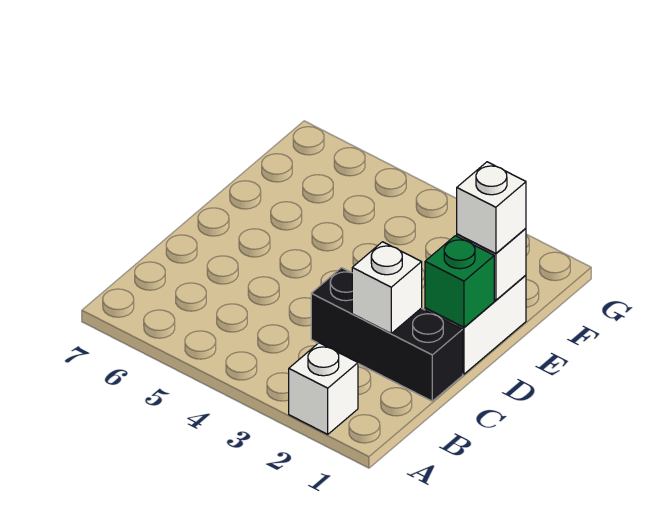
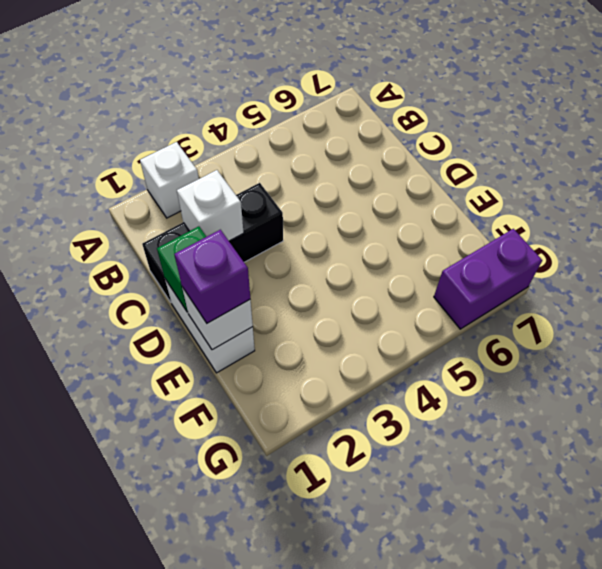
white brick E1 level 3 -> purple brick E1 level 3
none -> purple brick G6:G7 level 1

